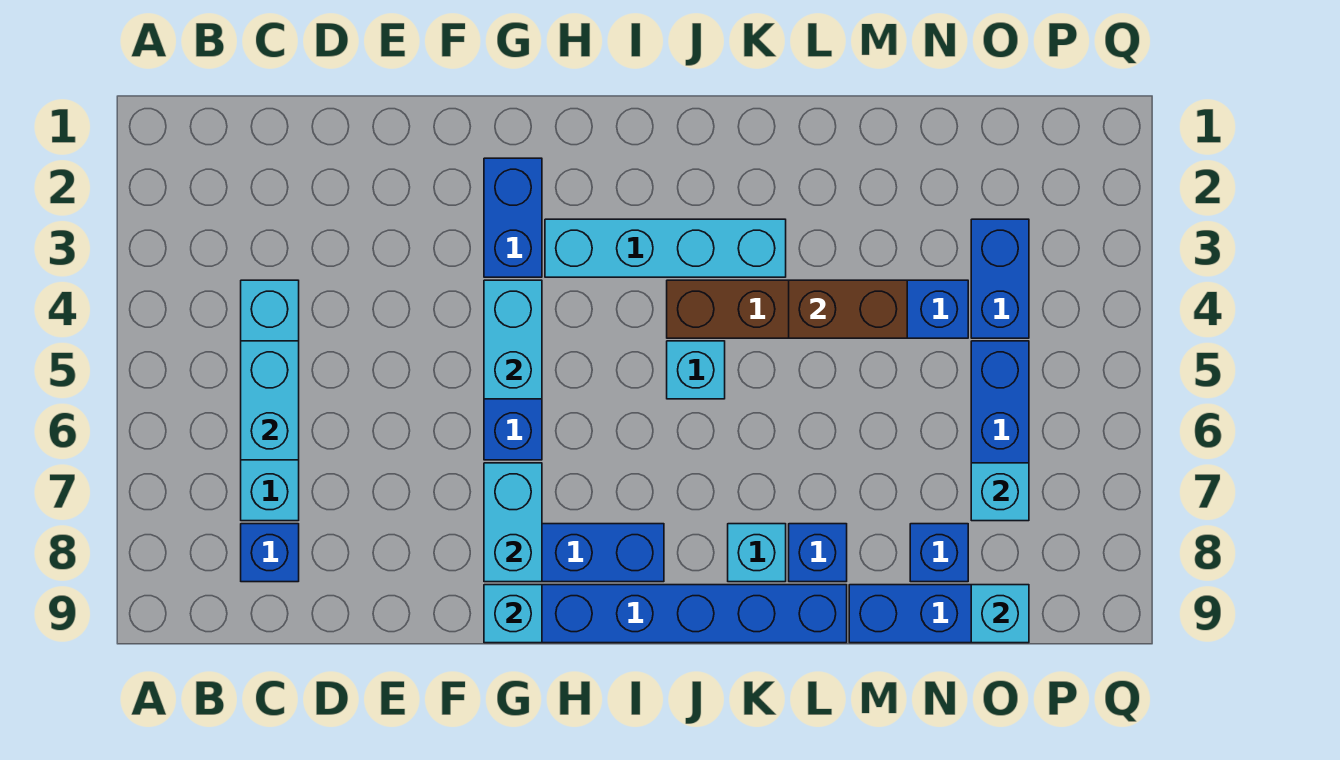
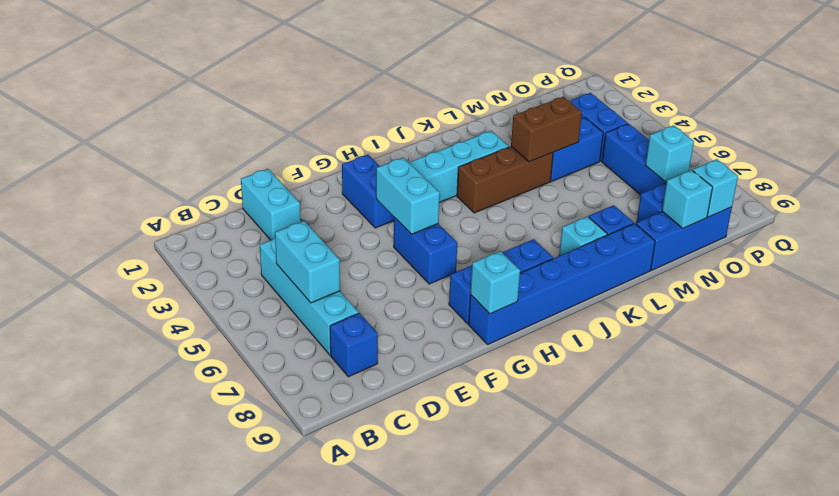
cyan brick G7:G8 level 2 -> cyan brick D1:D2 level 1
cyan brick J5 level 1 -> cyan brick N9 level 2

